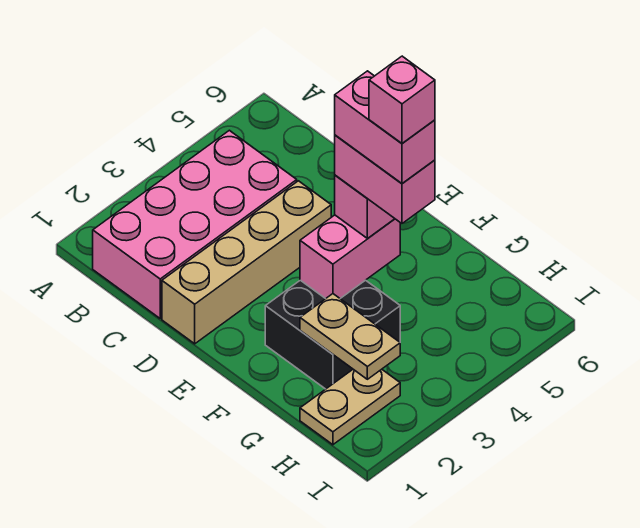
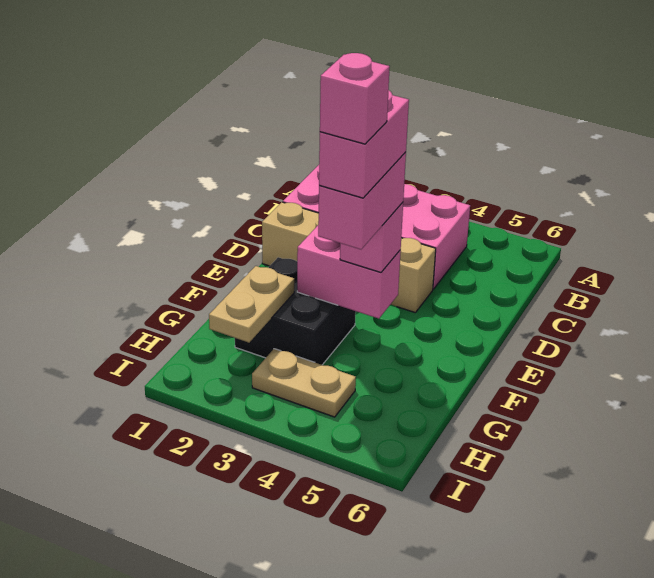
tan plate H1:H2 level 1 -> tan plate H3:H4 level 1

